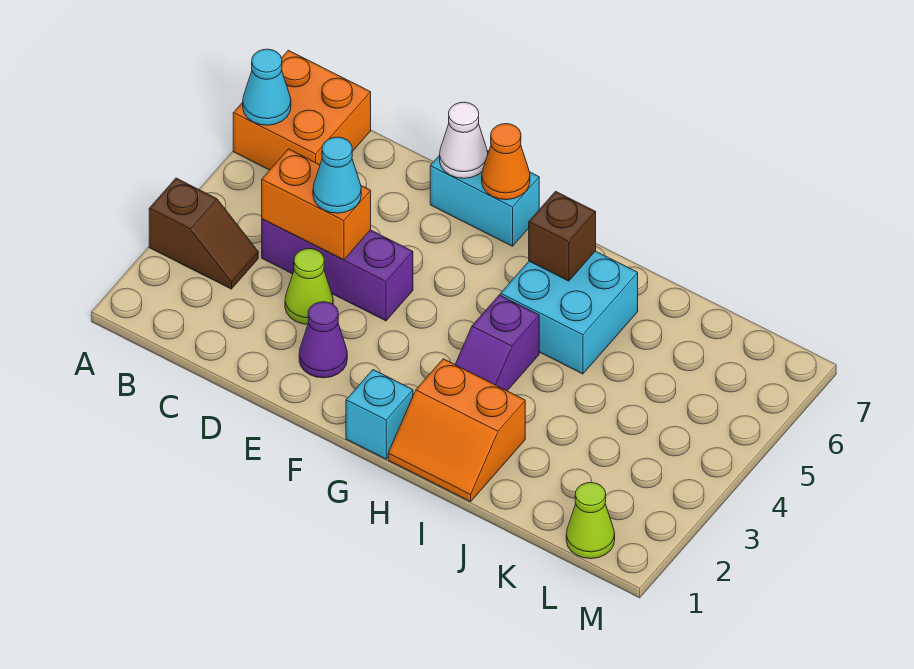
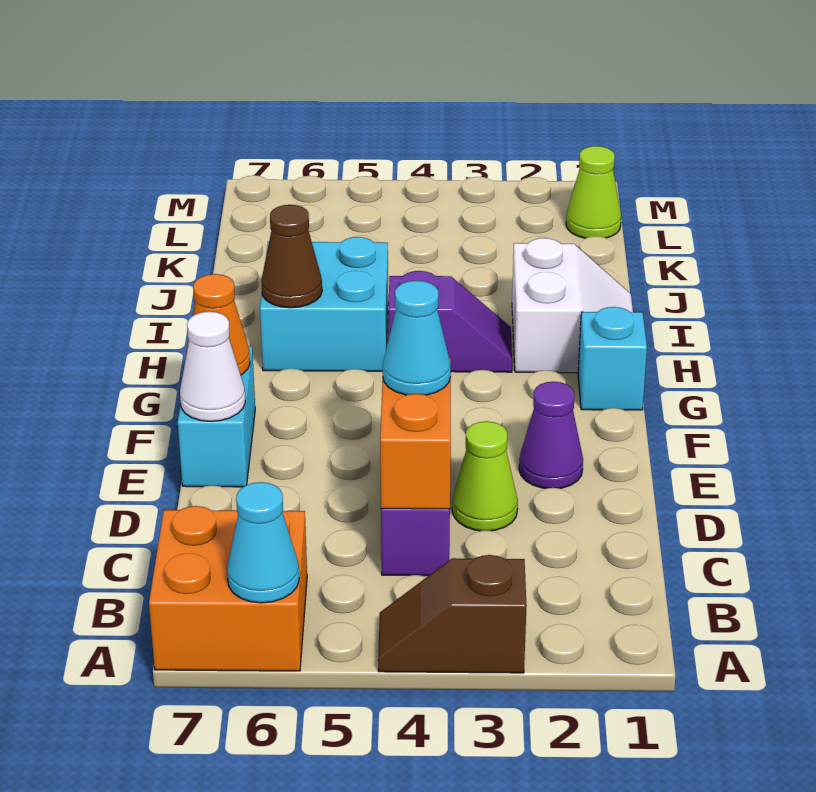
brown slope A3:B3 level 1 top A -> brown slope A3:A4 level 1 top 3
orange slope H1:I2 level 1 top 2 -> white slope H1:I2 level 1 top 2
brown brick H6 level 2 -> brown cone H6 level 2

